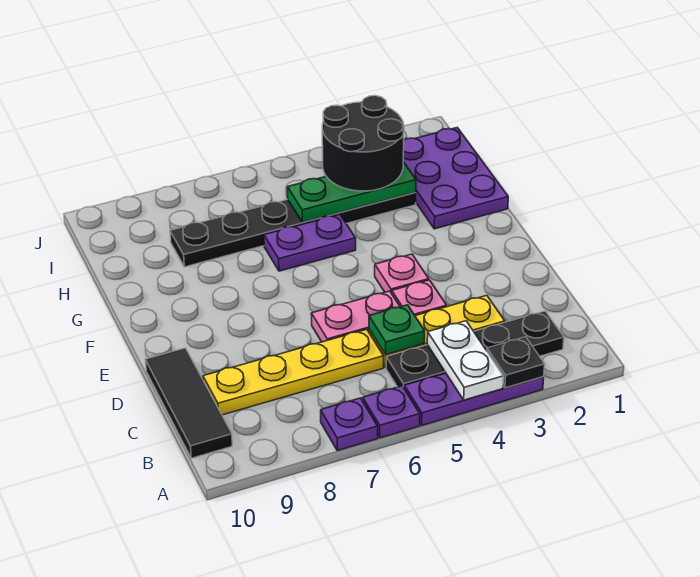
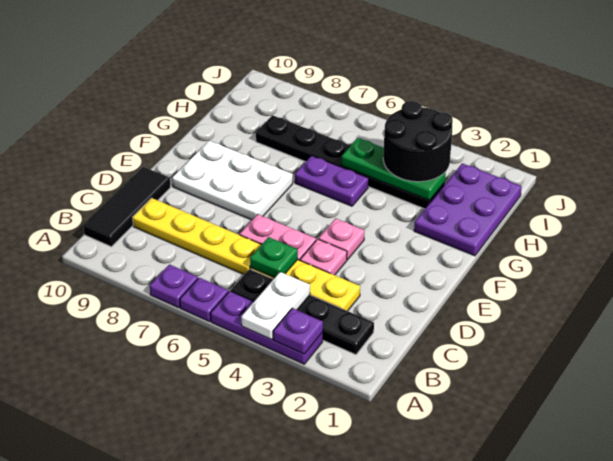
black plate A3 level 2 -> purple plate A3 level 2
none -> white plate E7:F9 level 1

